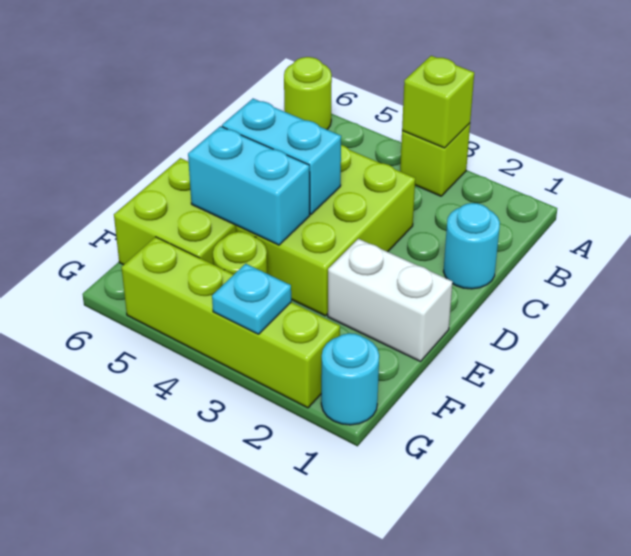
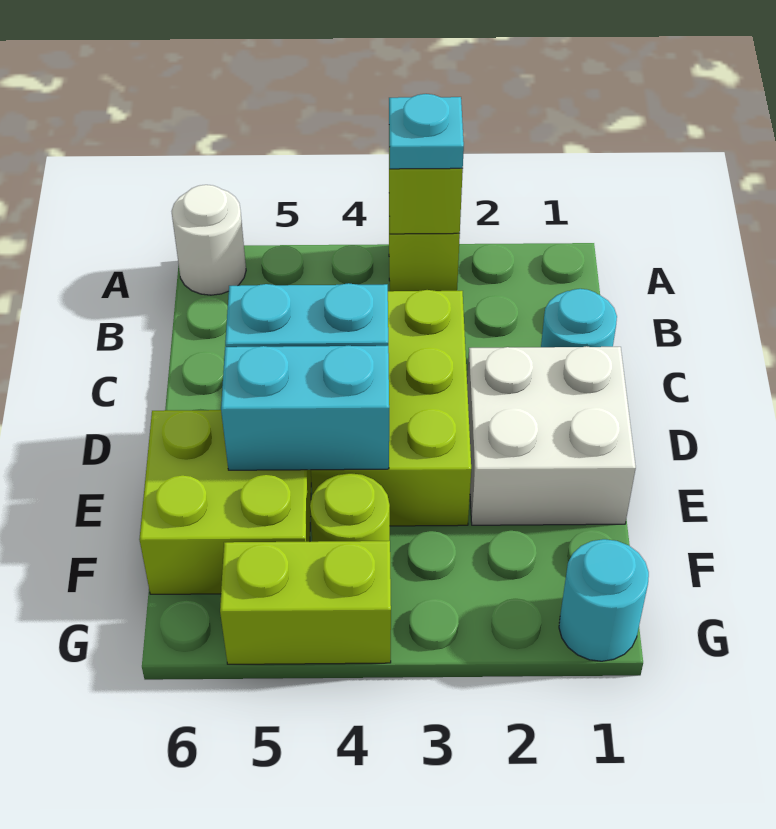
lime round brick A6 level 1 -> white round brick A6 level 1
white brick E1:E2 level 1 -> white brick D1:E2 level 1
lime brick G2:G5 level 1 -> lime brick G4:G5 level 1
cyan plate G3 level 2 -> cyan plate A3 level 3

